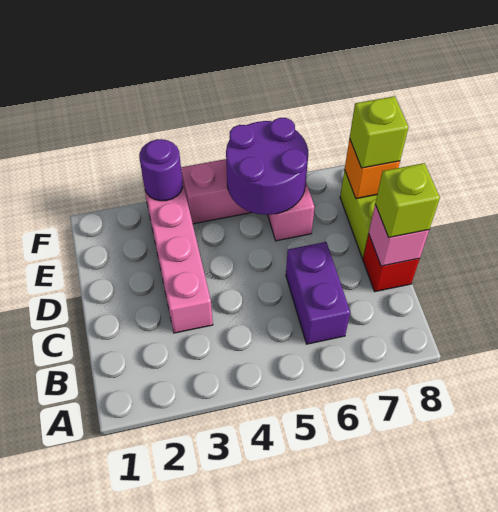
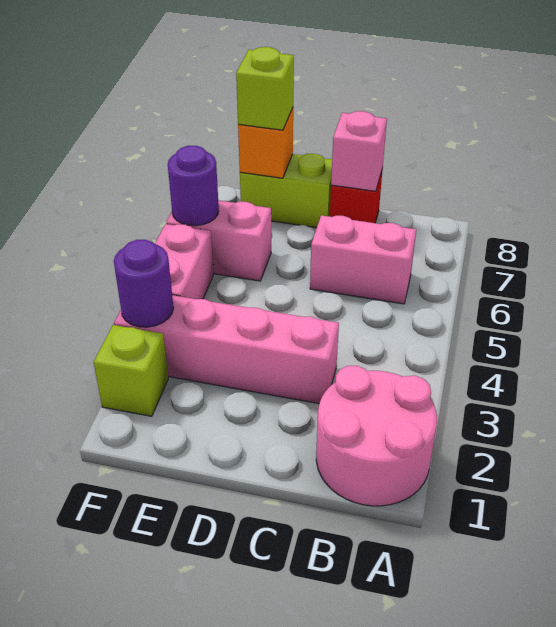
none -> pink round brick A1:B2 level 1
purple brick B6:C6 level 1 -> pink brick B6:C6 level 1
lime brick C8 level 3 -> lime brick F2 level 1
purple round brick E5:F6 level 2 -> purple round brick F6 level 2

